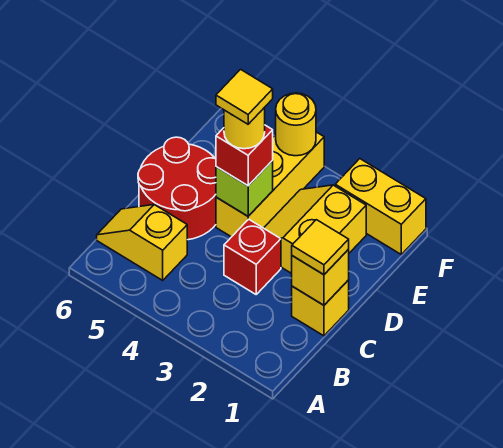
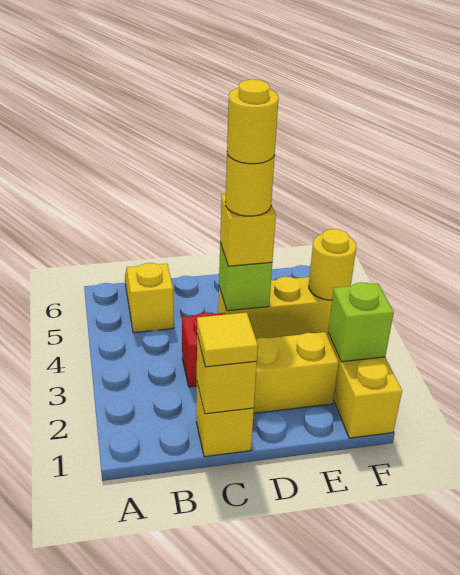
red round brick C5:D6 level 1 -> none
red brick D4 level 3 -> yellow brick D4 level 3
yellow tile D4 level 5 -> yellow round brick D4 level 5
none -> lime brick F2 level 2

